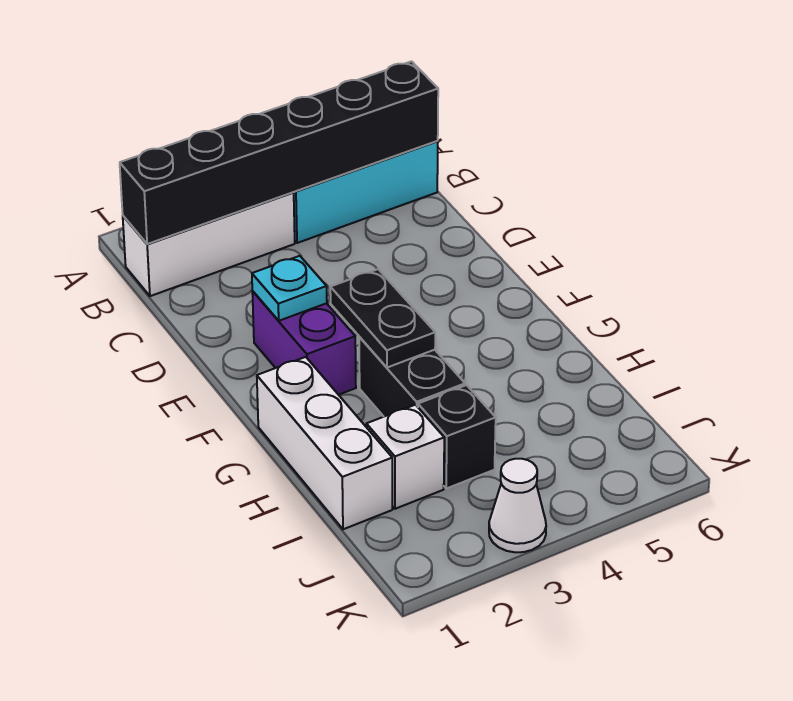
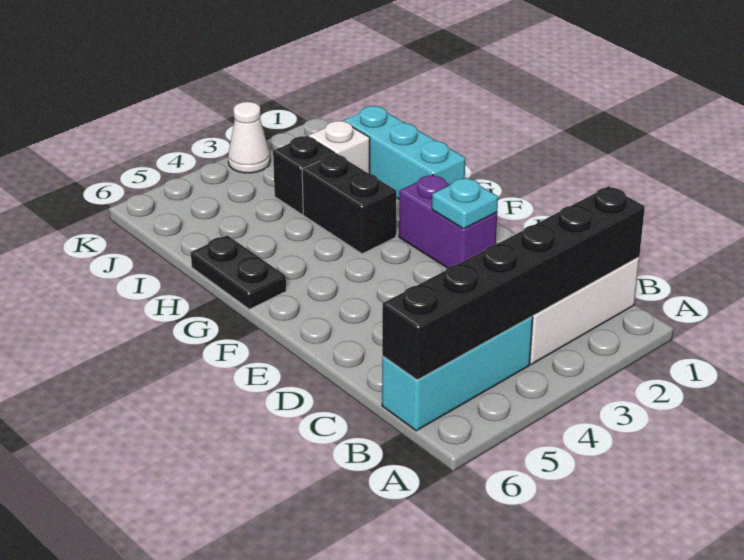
black plate F3:G3 level 2 -> black plate G6:H6 level 1
white brick G1:I1 level 1 -> cyan brick G1:I1 level 1

